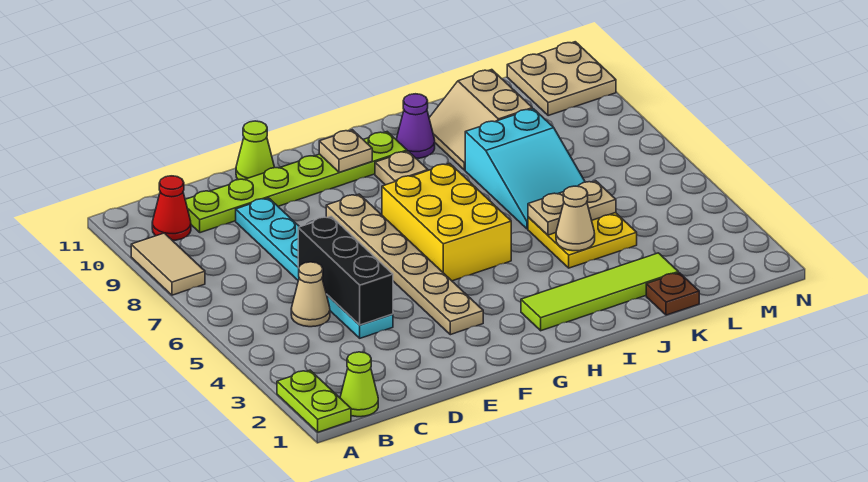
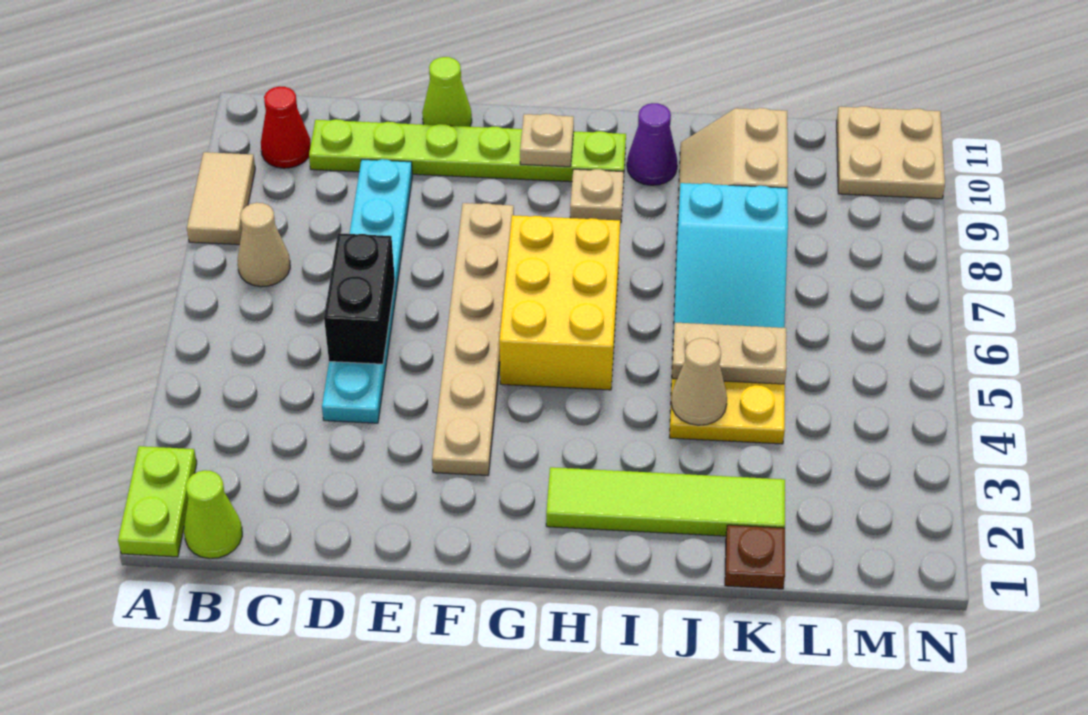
tan cone C5 level 1 -> tan cone B7 level 1
black brick D4:D6 level 2 -> black brick D5:D6 level 2

